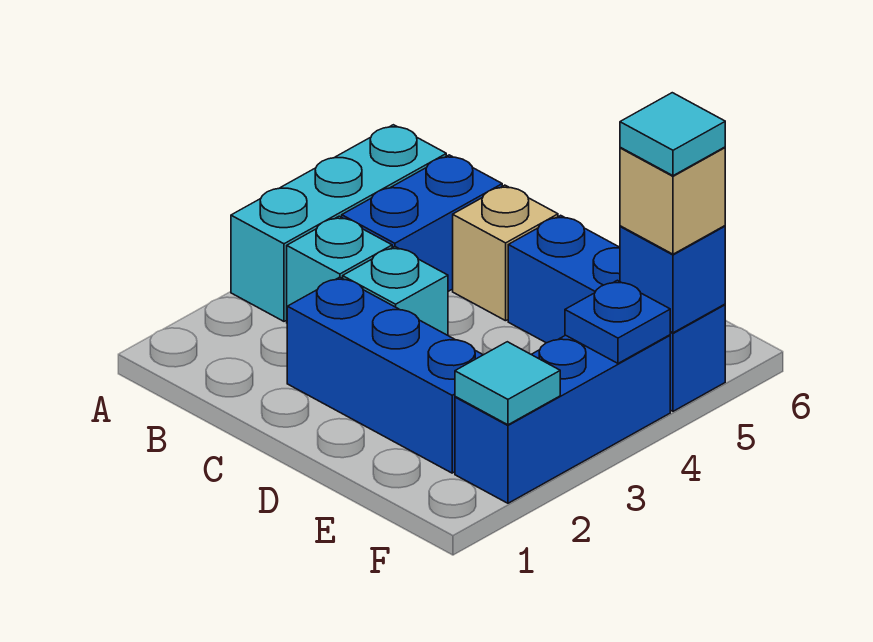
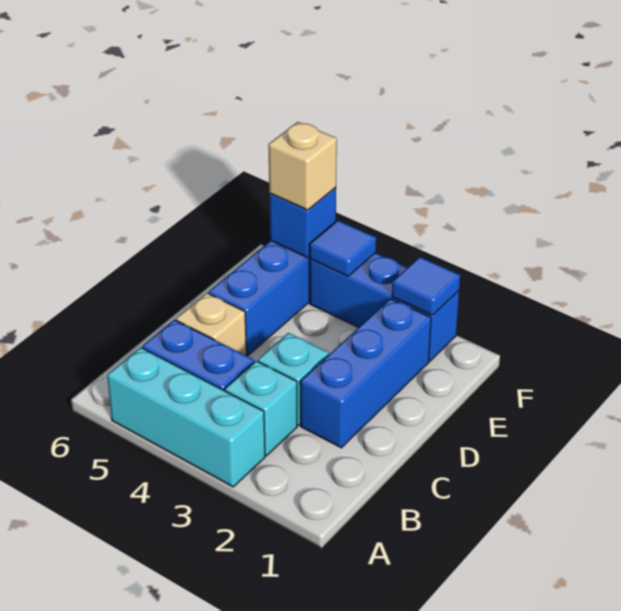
cyan tile F2 level 2 -> blue tile F2 level 2
blue plate F4 level 2 -> blue tile F4 level 2
cyan tile F5 level 4 -> none

